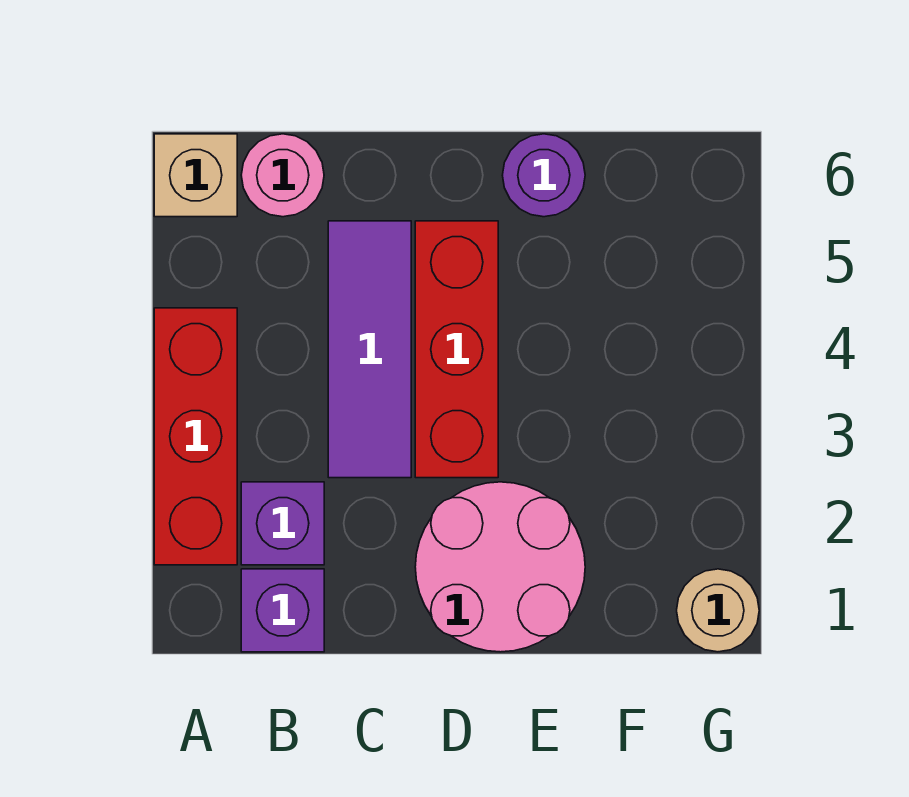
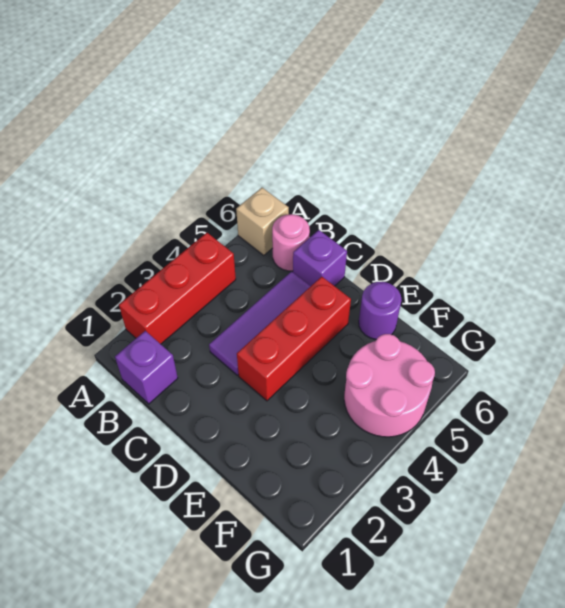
purple brick B2 level 1 -> purple brick C6 level 1
pink round brick D1:E2 level 1 -> pink round brick F4:G5 level 1
tan round brick G1 level 1 -> none

